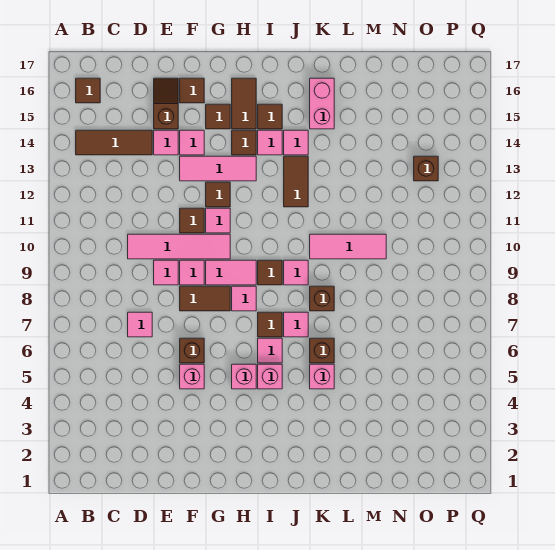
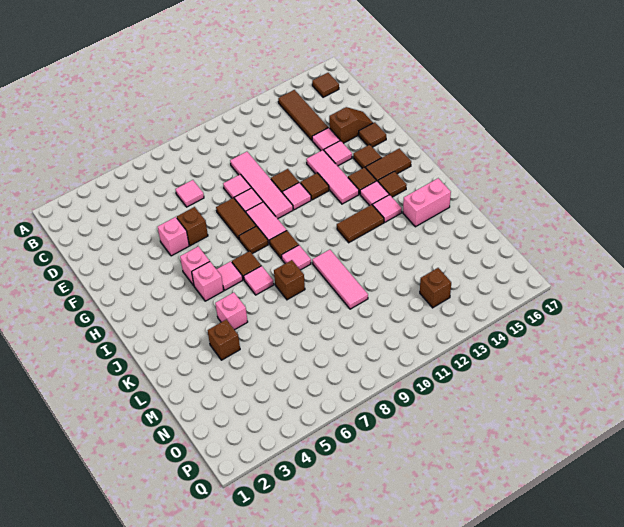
pink tile H8 level 1 -> brown tile H8 level 1
brown brick K6 level 1 -> brown brick L4 level 1

